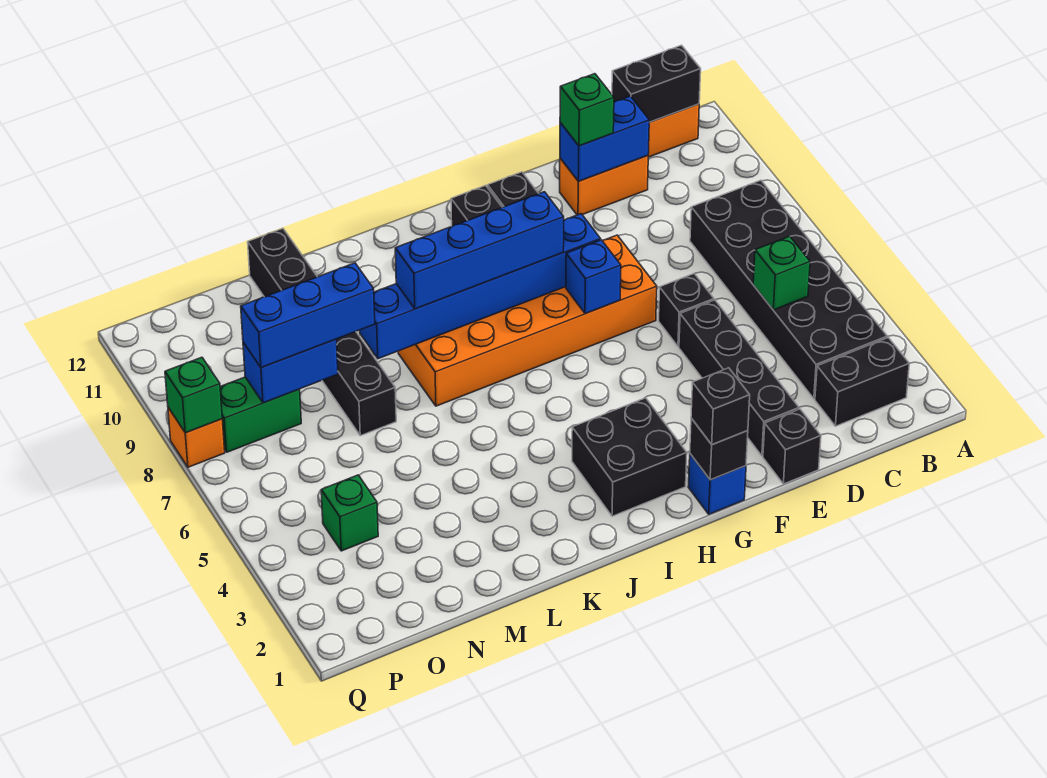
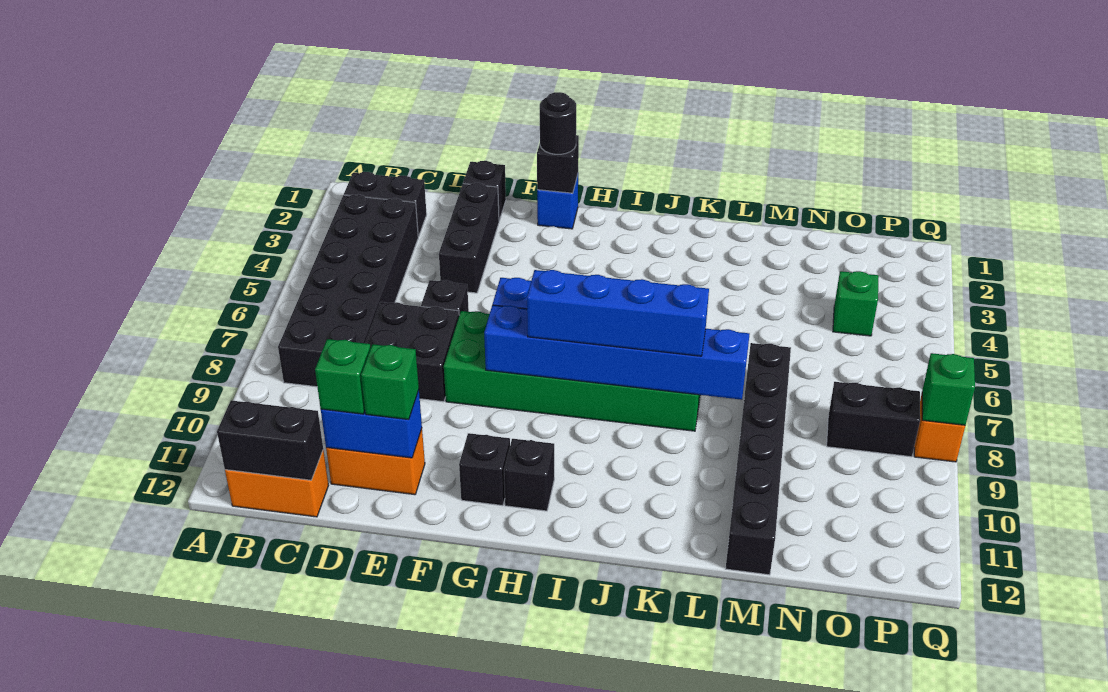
green brick C5 level 2 -> green brick D11 level 3
black brick E2:E5 level 1 -> black brick E2:E4 level 1
orange brick F7:K8 level 1 -> green brick F7:K8 level 1
black brick G1 level 3 -> black round brick G1 level 3
black brick H2:I3 level 1 -> black brick D7:E8 level 1
blue brick M8:O8 level 3 -> none
blue brick N8:O8 level 2 -> none
green brick O8:P8 level 1 -> black brick O8:P8 level 1

